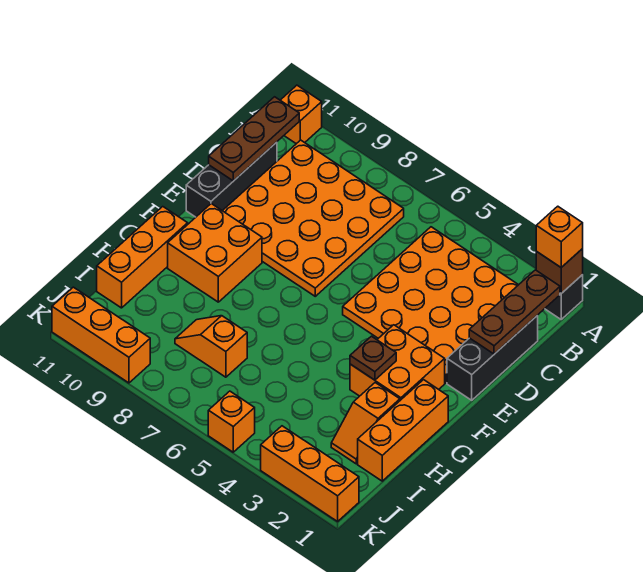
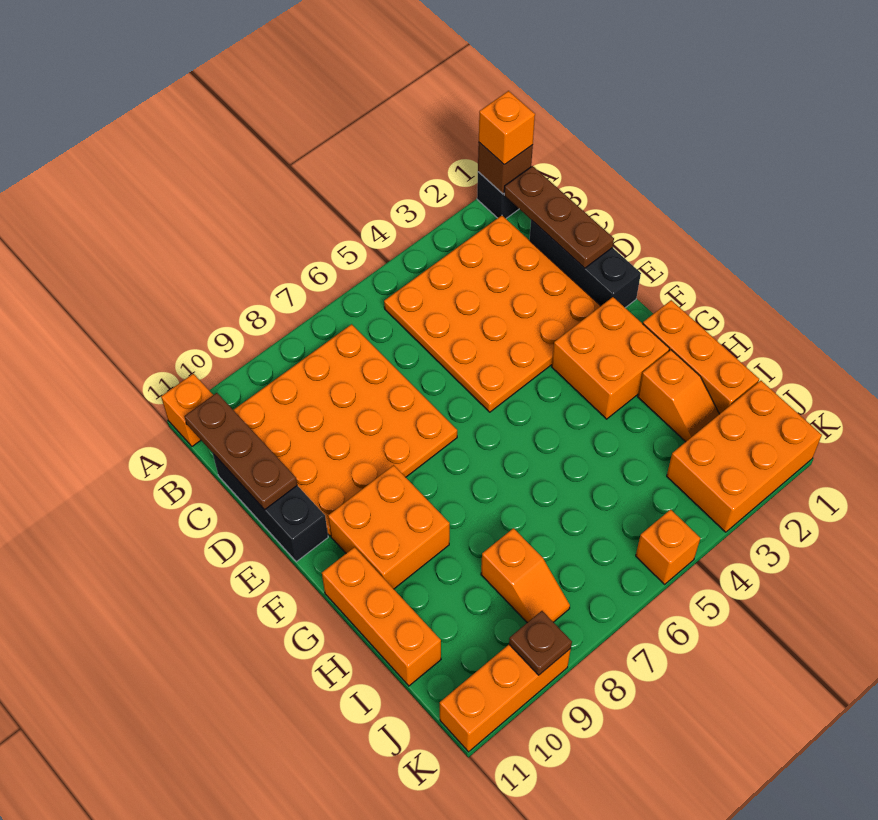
brown plate G3 level 2 -> brown plate K9 level 2
orange slope I7:I8 level 1 top 7 -> orange slope I8:J8 level 1 top I
orange brick K1:K3 level 1 -> orange brick J1:K3 level 1

